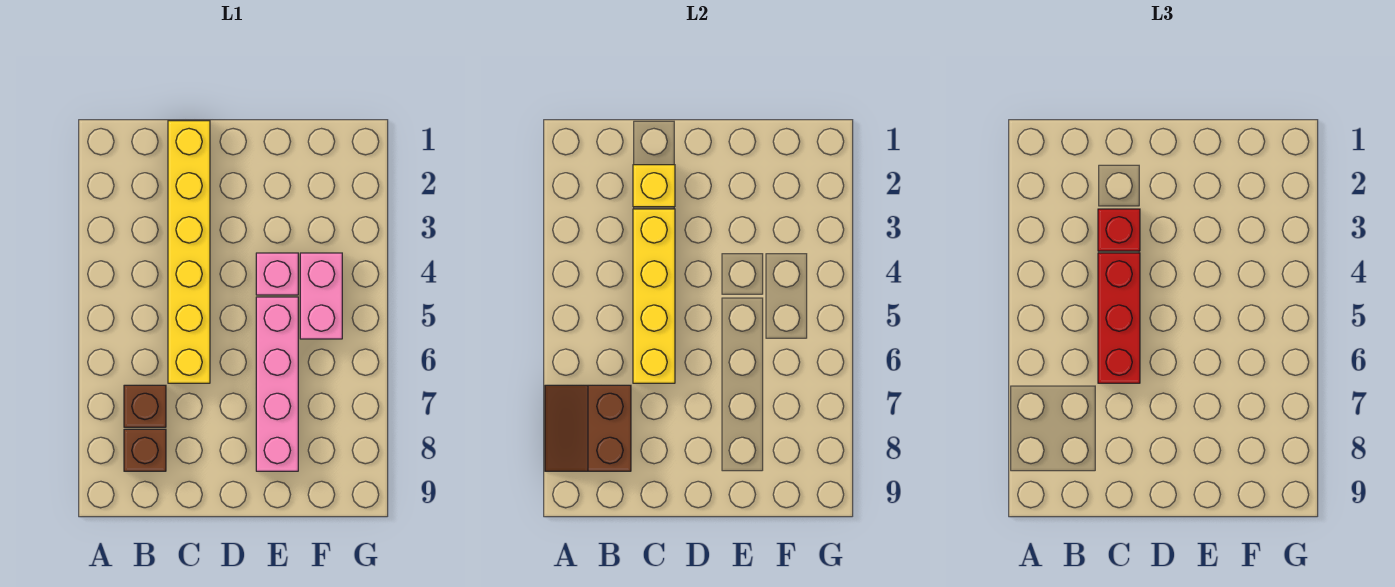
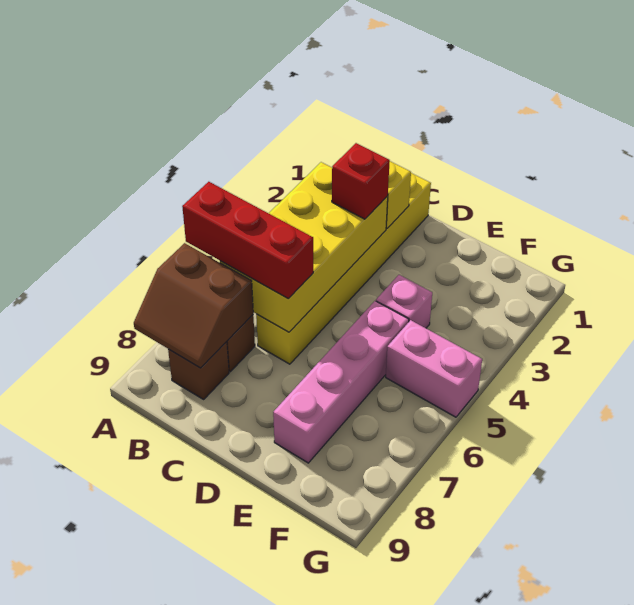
brown slope A7:B8 level 2 top B -> brown slope A7:B8 level 2 top 7
yellow brick C3:C6 level 2 -> yellow brick B3:C6 level 2
red brick C4:C6 level 3 -> red brick A6:C6 level 3
pink brick F4:F5 level 1 -> pink brick F5:G5 level 1

